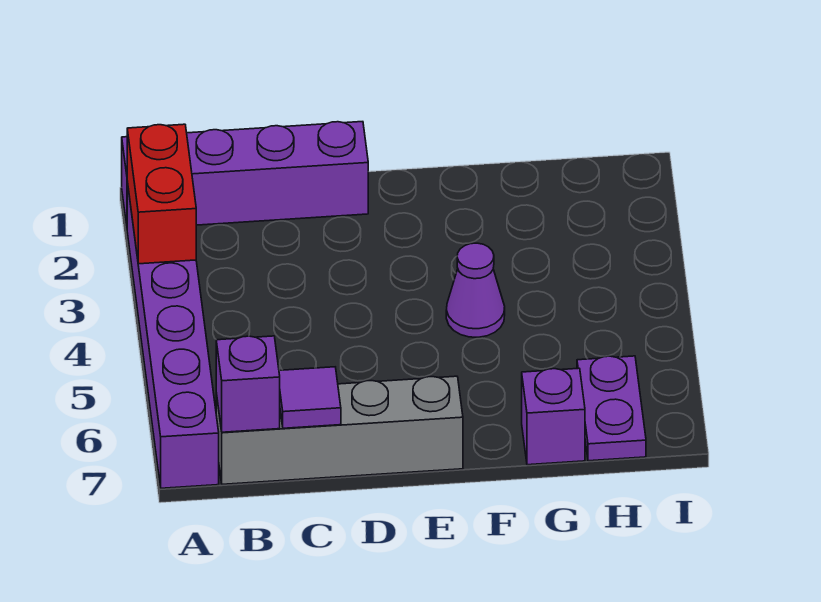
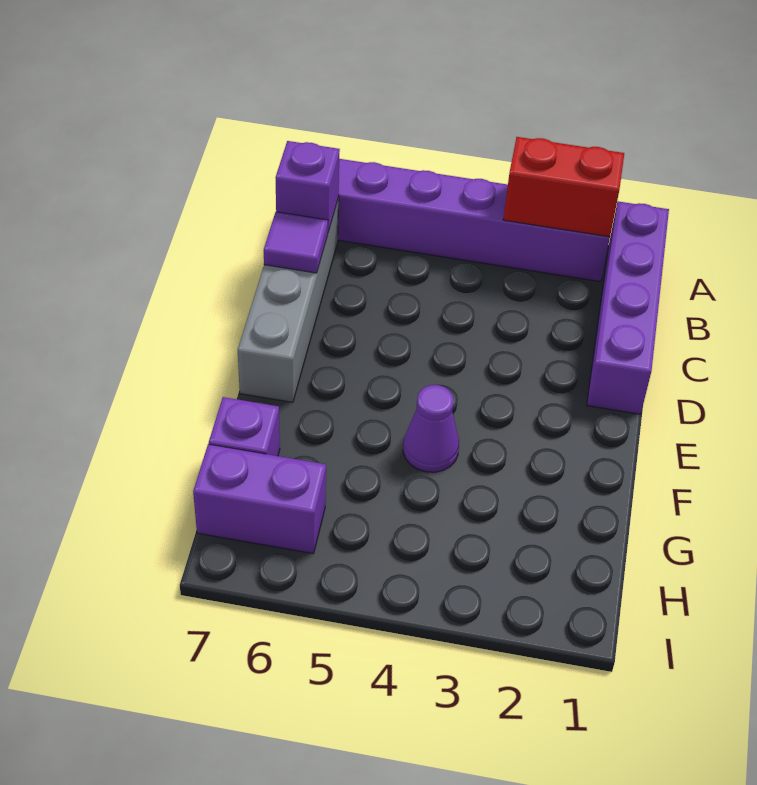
purple plate H6:H7 level 1 -> purple brick H6:H7 level 1

